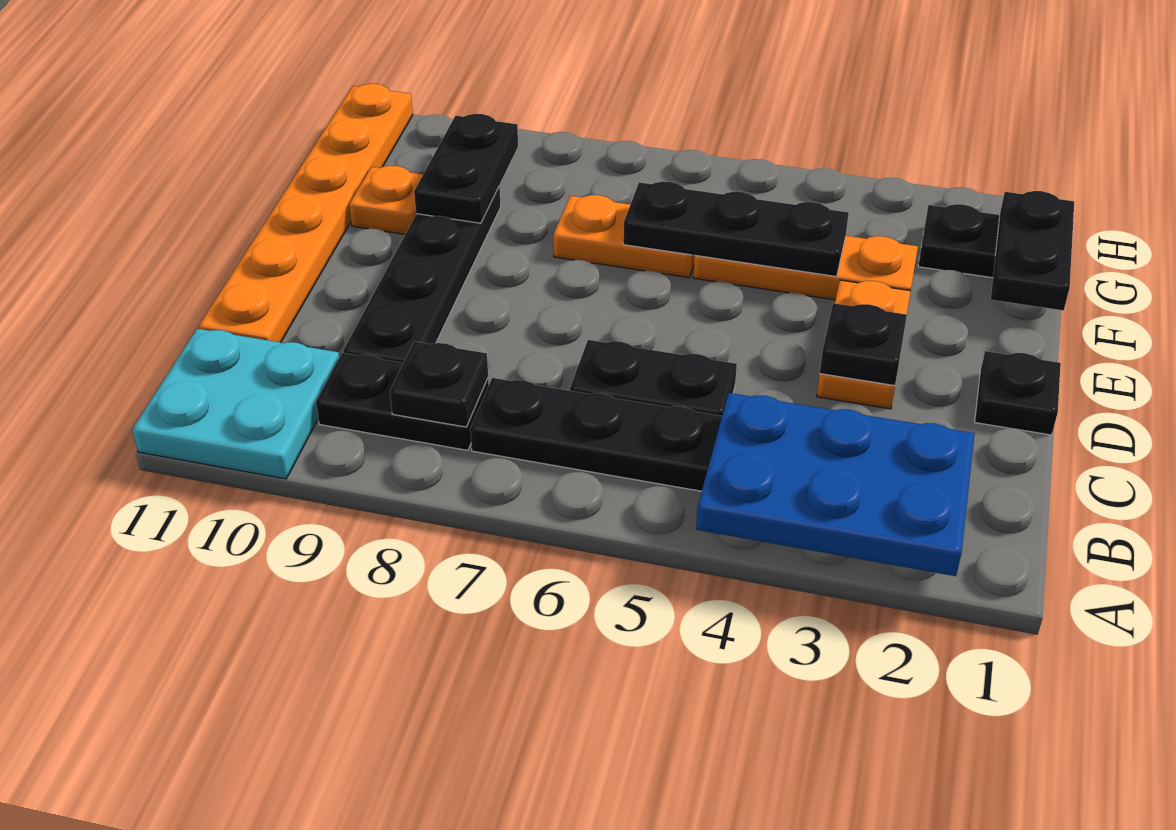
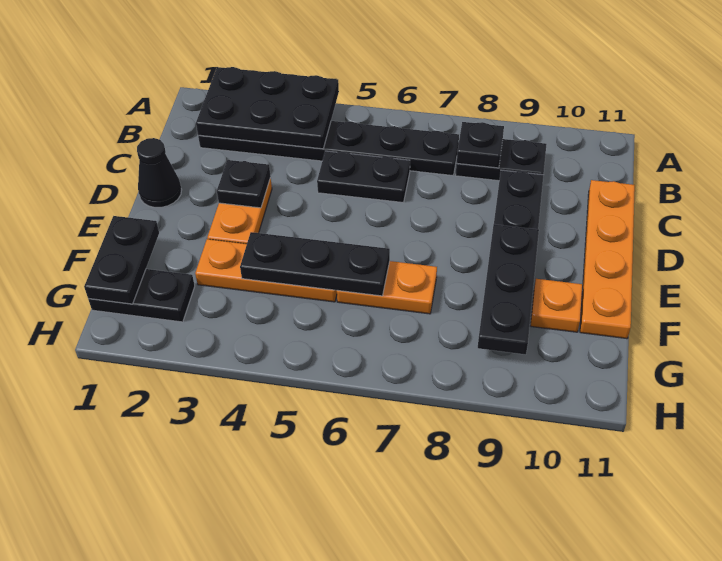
blue plate A2:B4 level 2 -> black plate A2:B4 level 2
cyan plate A10:B11 level 1 -> none
orange plate C11:H11 level 1 -> orange plate C11:F11 level 1
black plate D1 level 1 -> black cone D1 level 1
black plate F9:G9 level 2 -> black plate E9:G9 level 2

